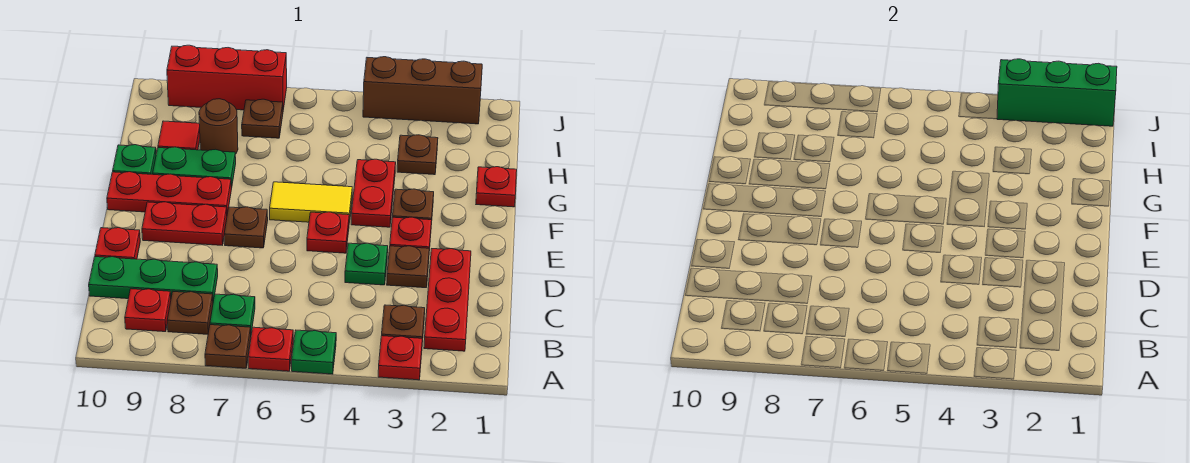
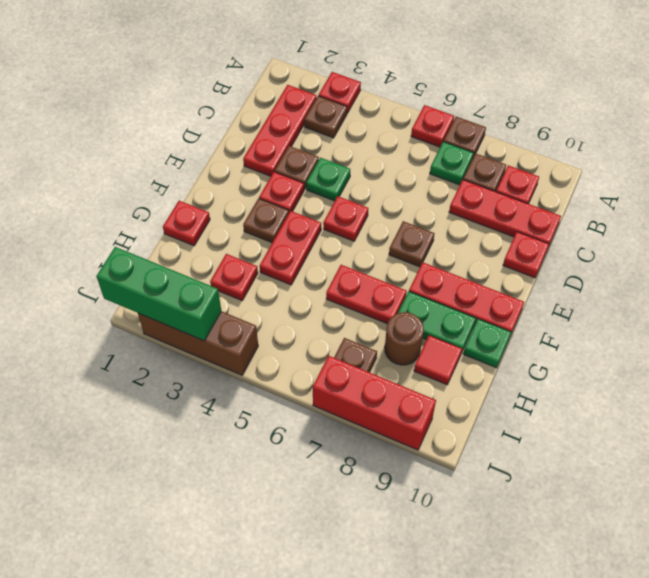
green plate A5 level 1 -> none
green plate C8:C10 level 1 -> red plate C8:C10 level 1
red plate E8:E9 level 1 -> red plate G6:G7 level 1
yellow tile F5:F6 level 1 -> none
brown plate H3 level 1 -> red plate H3 level 1

